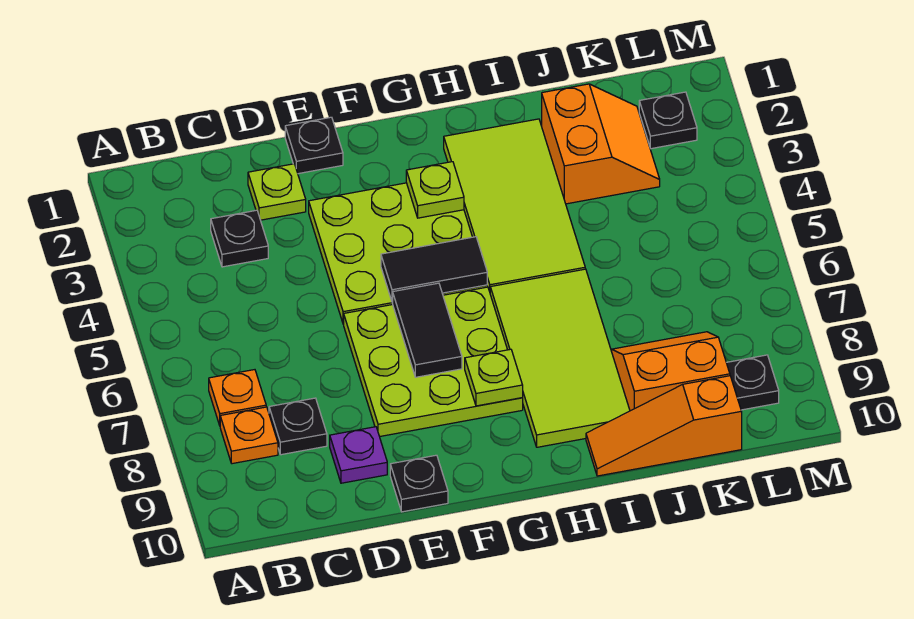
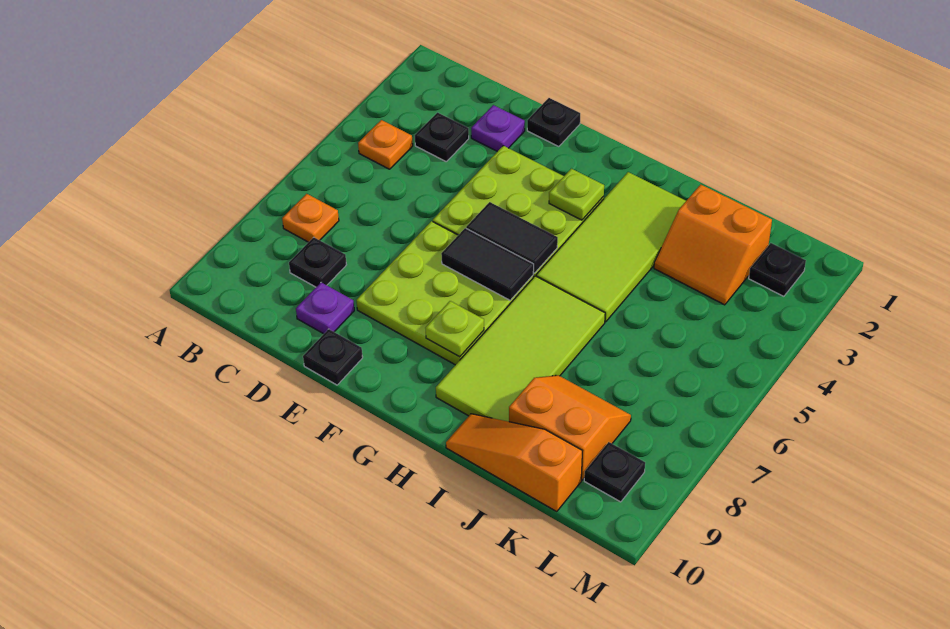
orange plate B8 level 1 -> orange plate B4 level 1
lime plate D2 level 1 -> purple plate D2 level 1
black tile F6:F7 level 2 -> black tile F6:G6 level 2
orange slope J2:K3 level 1 top J -> orange slope J2:K3 level 1 top 2

